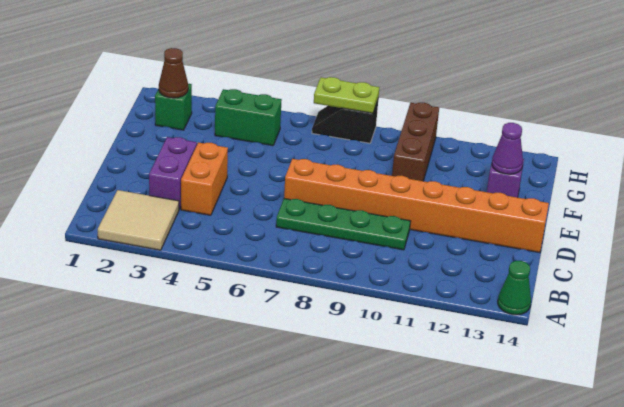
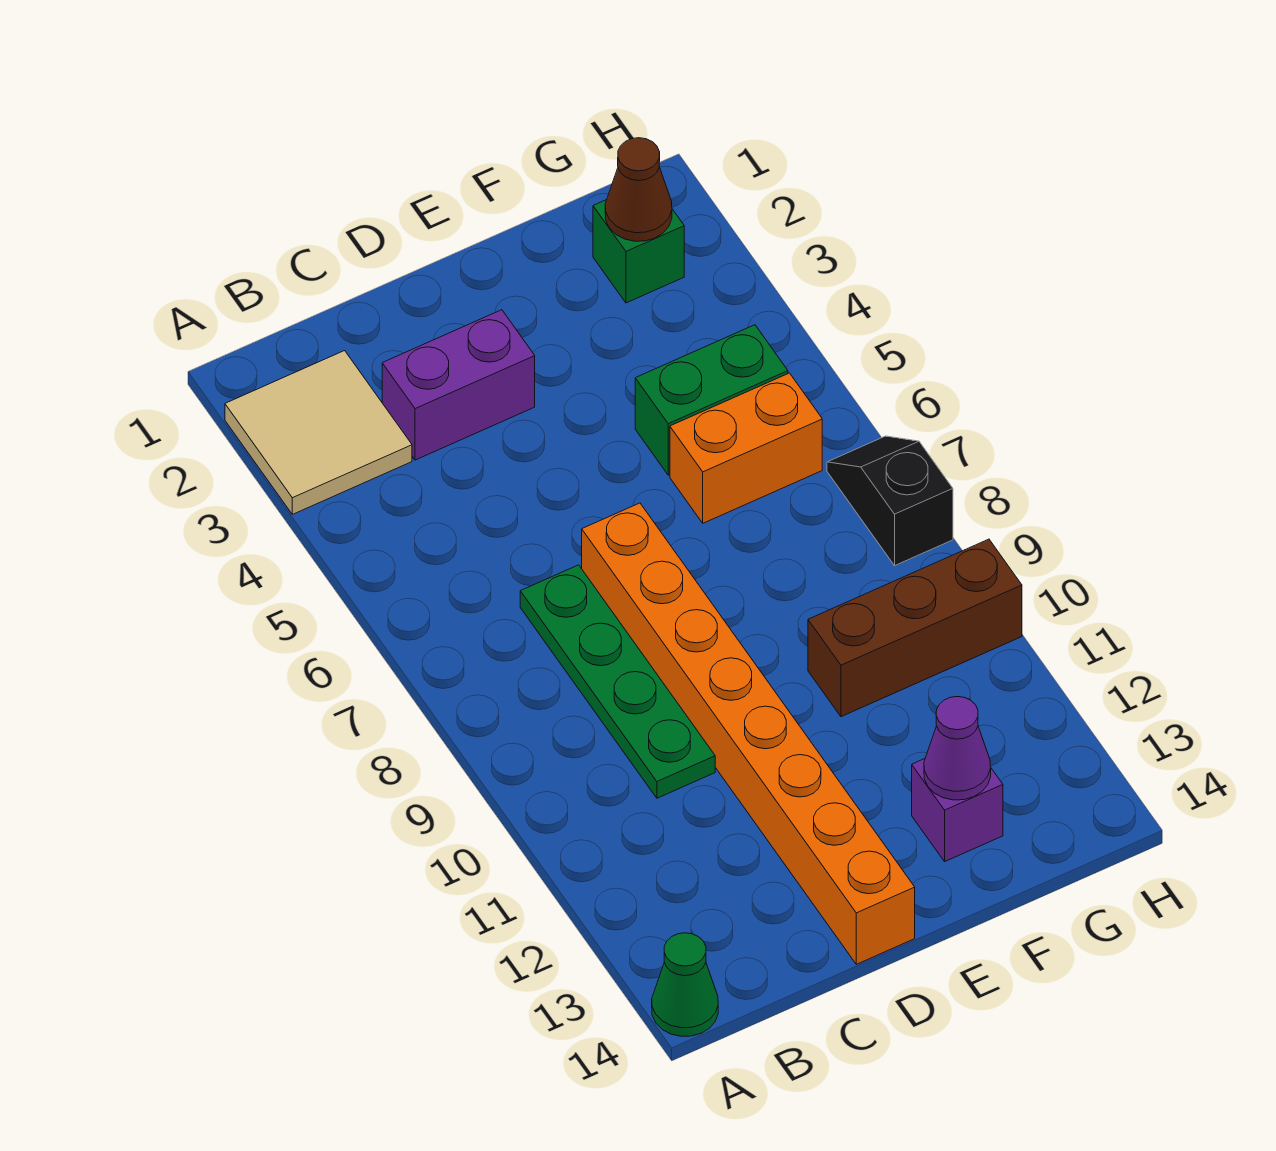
orange brick C4:D4 level 1 -> orange brick F6:G6 level 1
green brick G4:G5 level 1 -> green brick F5:G5 level 1
lime plate H7:H8 level 2 -> none

